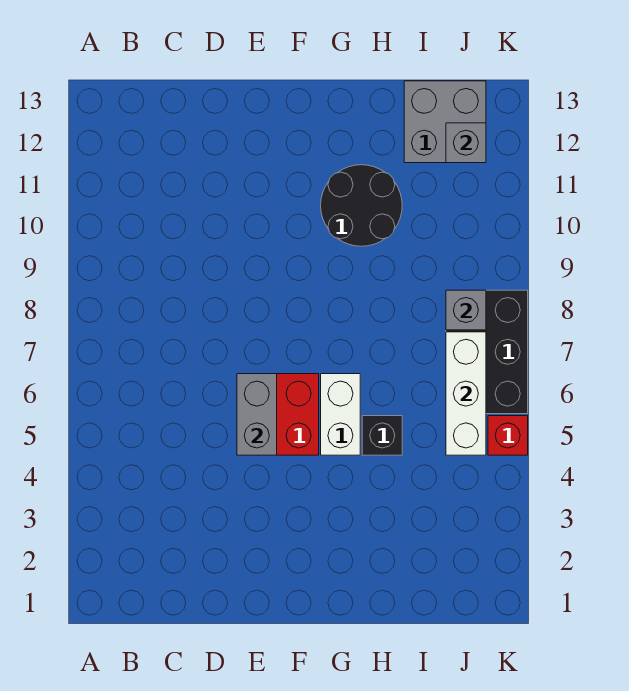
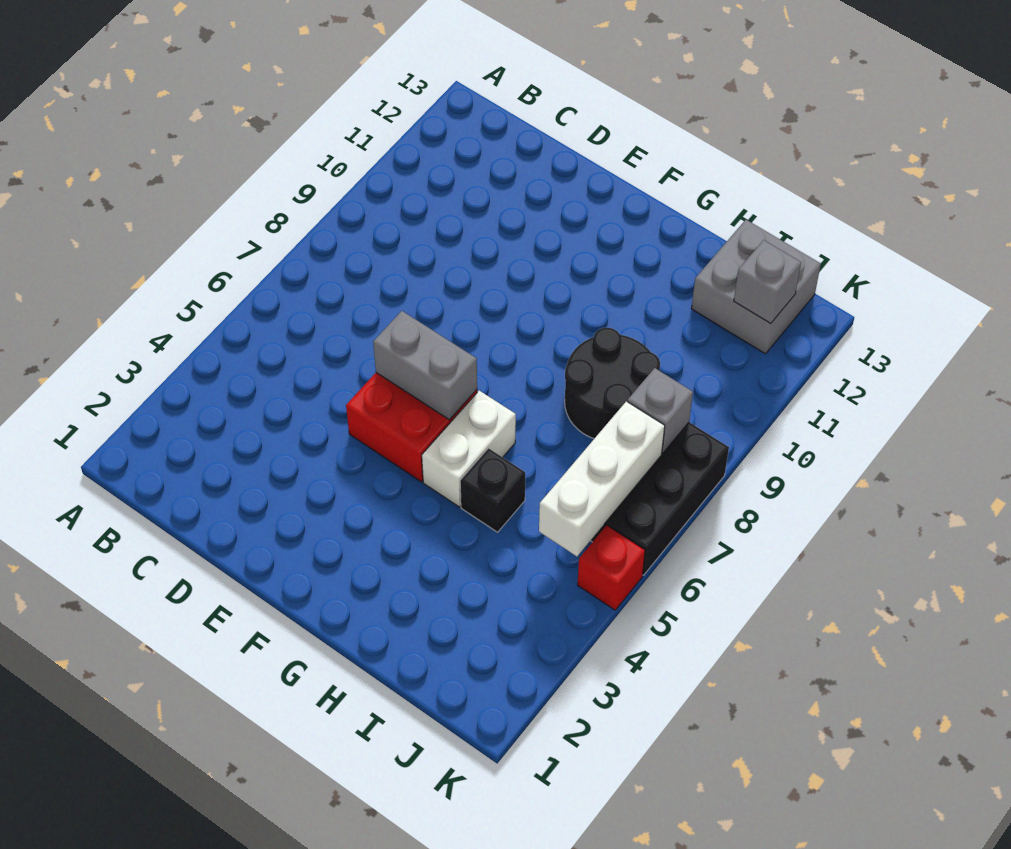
grey brick E5:E6 level 2 -> grey brick E6:F6 level 2
black round brick G10:H11 level 1 -> black round brick H8:I9 level 1

